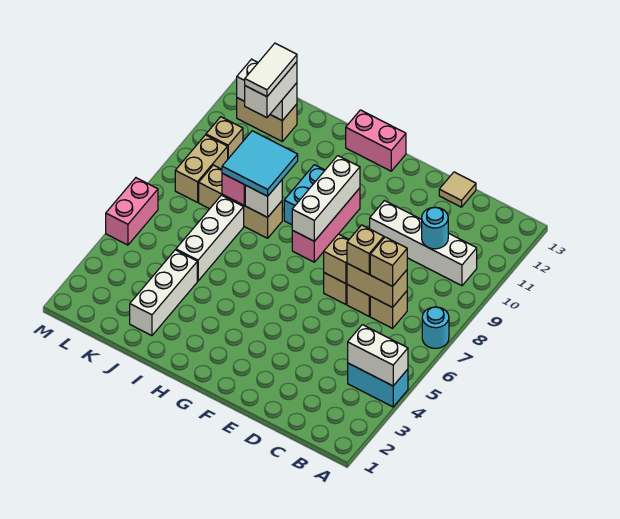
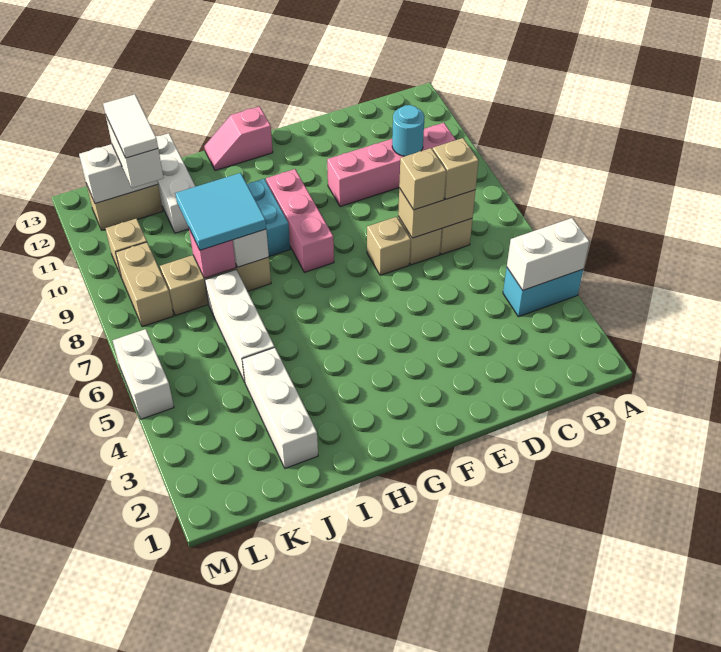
cyan round brick A7 level 1 -> none
white brick B10:E10 level 1 -> pink brick B10:E10 level 1
tan tile D13 level 1 -> none
tan brick E7 level 2 -> none
white brick G8:G10 level 2 -> white brick J11:J13 level 1
pink brick G13:H13 level 1 -> pink slope G13:H13 level 1 top G
pink brick M5:M6 level 1 -> white brick M5:M6 level 1

